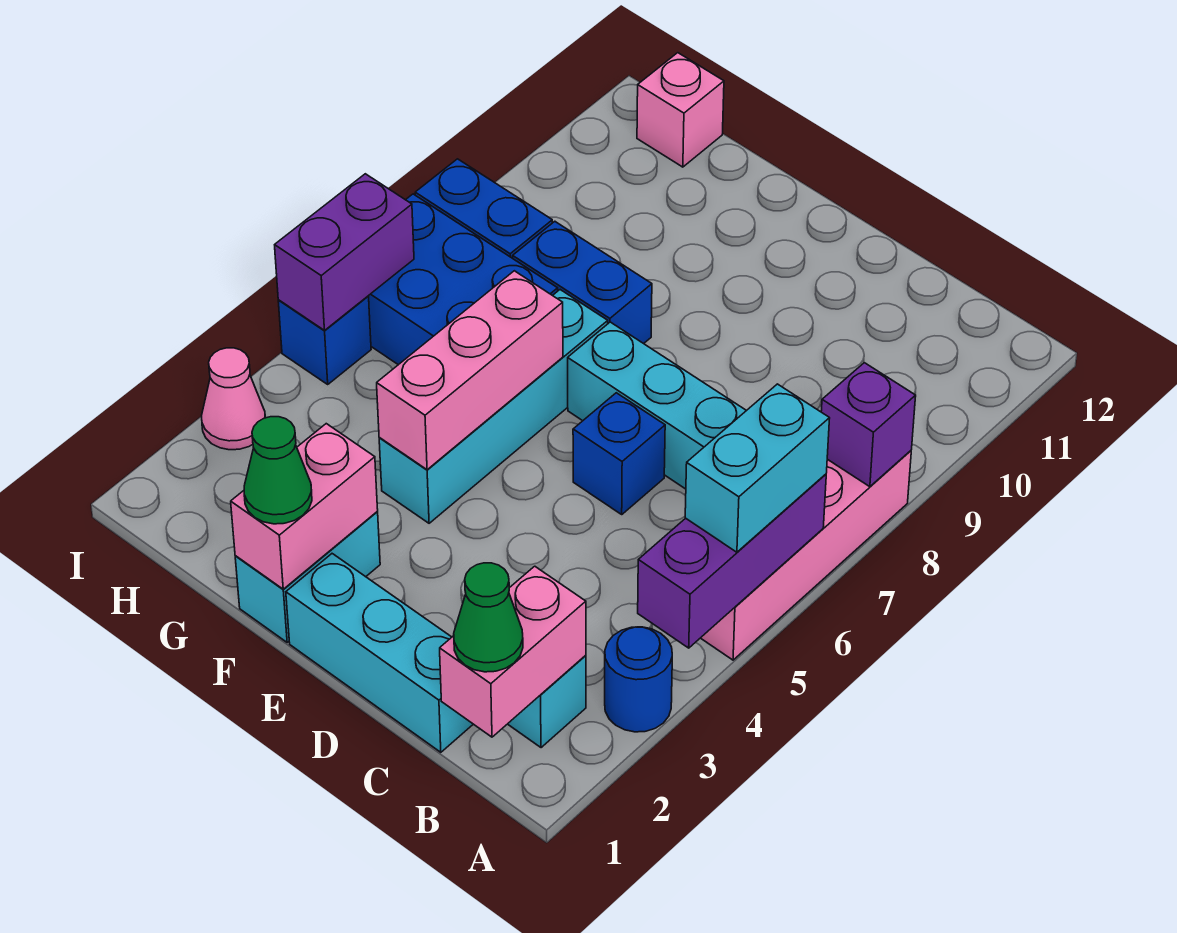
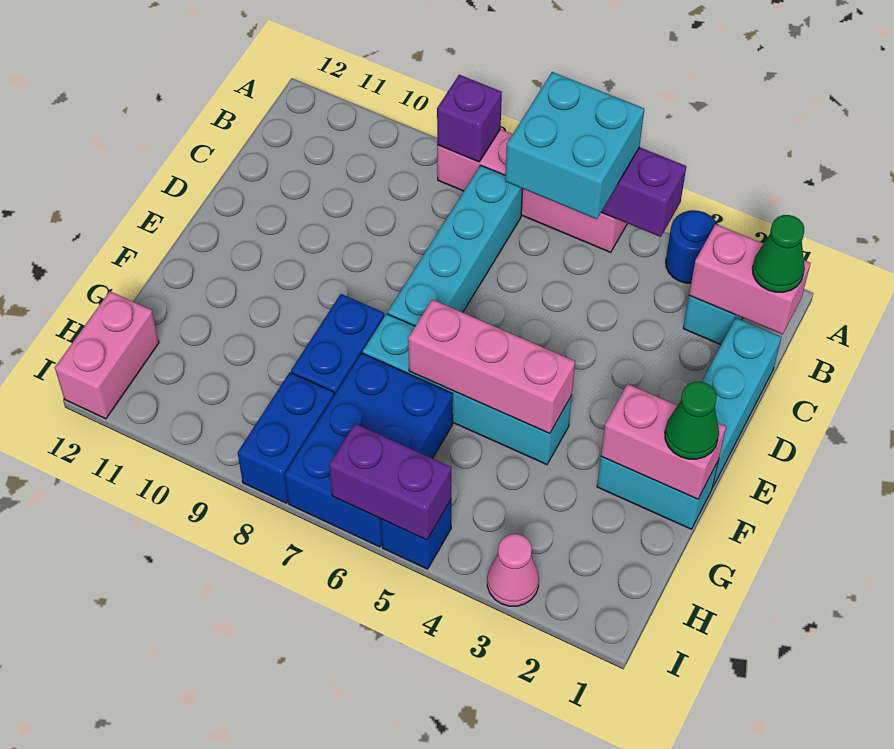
cyan brick A5:A6 level 3 -> cyan brick A5:B6 level 3
blue brick D6 level 1 -> none
pink brick H12 level 1 -> pink brick H12:I12 level 1

